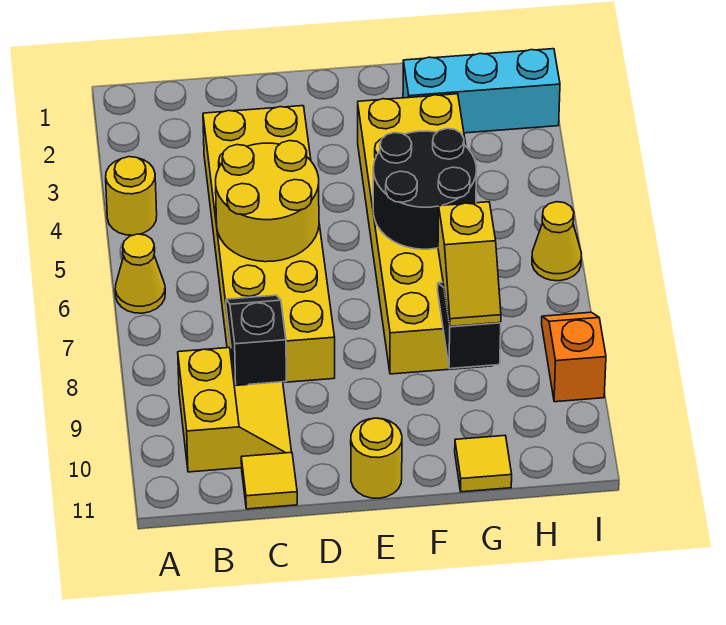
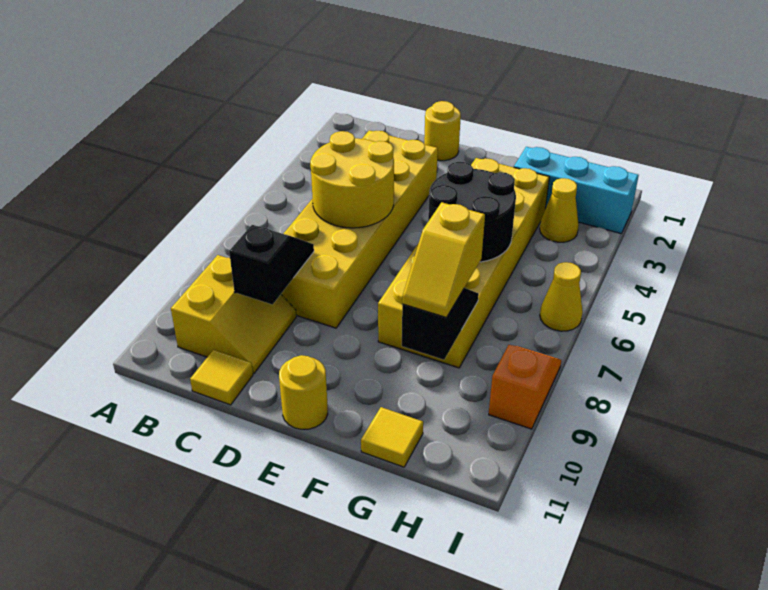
yellow round brick A4 level 1 -> yellow round brick D1 level 1
yellow cone A6 level 1 -> yellow cone H3 level 1

